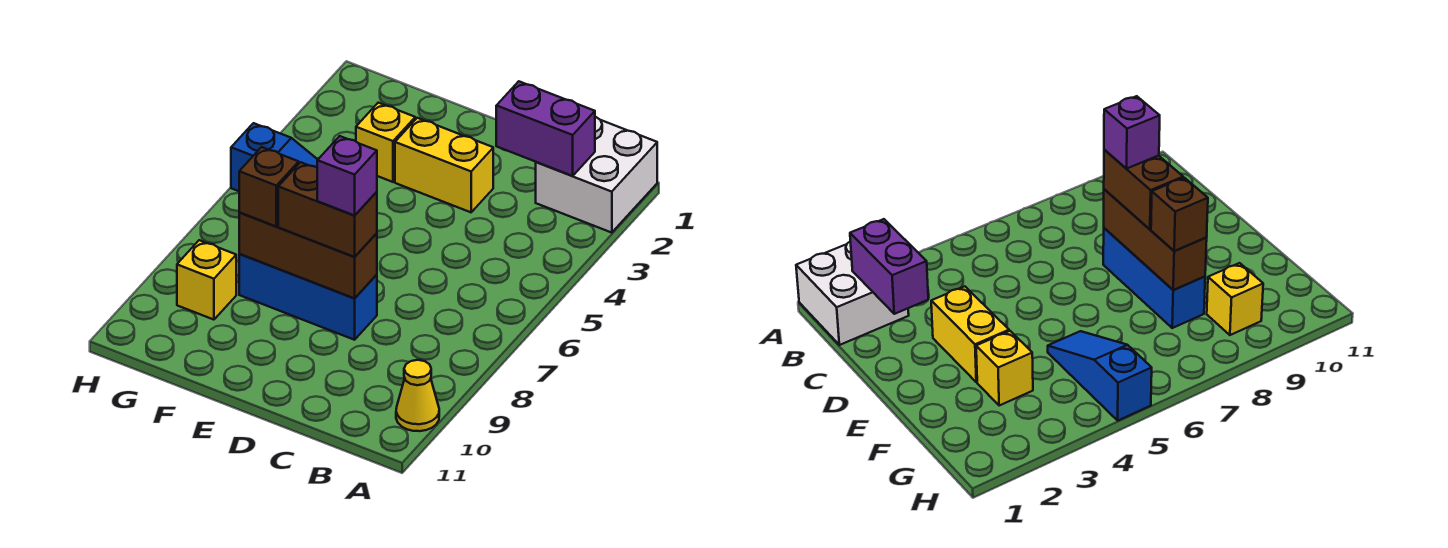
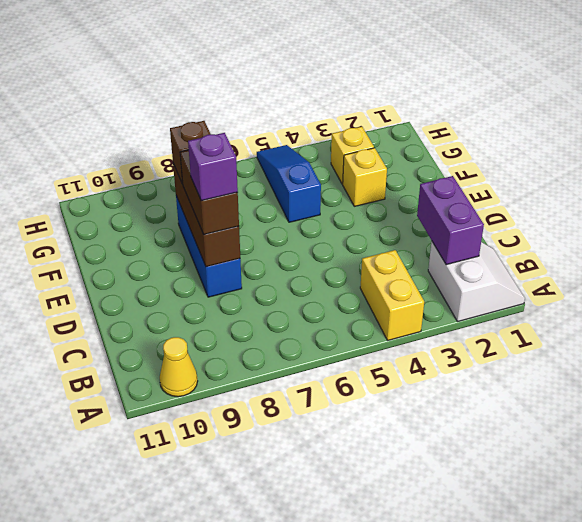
white brick A1:B2 level 1 -> white slope A1:B2 level 1 top 2
yellow brick D3:E3 level 1 -> yellow brick A4:B4 level 1
blue slope F5:H5 level 1 top H -> blue slope F5:H5 level 1 top F
yellow brick G9 level 1 -> yellow brick G3 level 1

